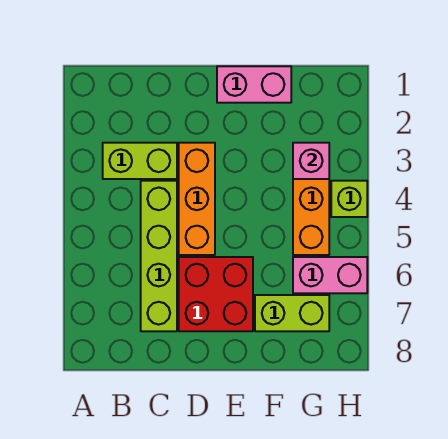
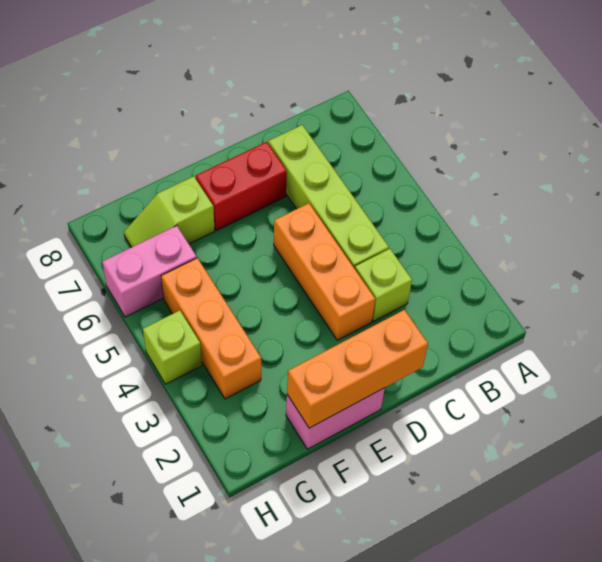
lime brick B3:C3 level 1 -> lime brick C3 level 1
none -> orange brick D1:F1 level 2
red brick D6:E7 level 1 -> red brick D7:E7 level 1
lime brick F7:G7 level 1 -> lime slope F7:G7 level 1 top F
pink brick G3 level 2 -> none

